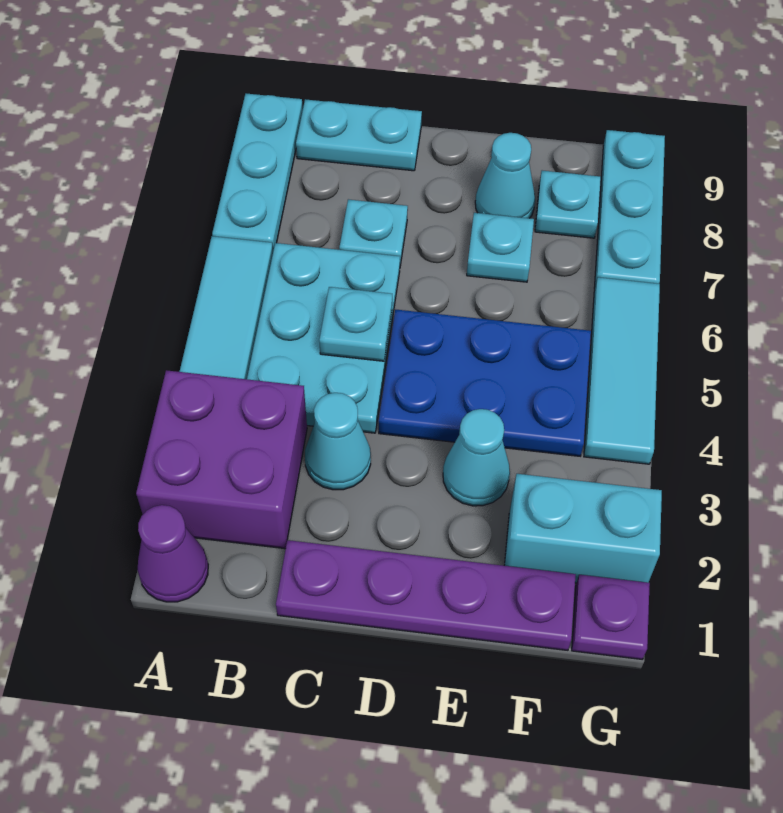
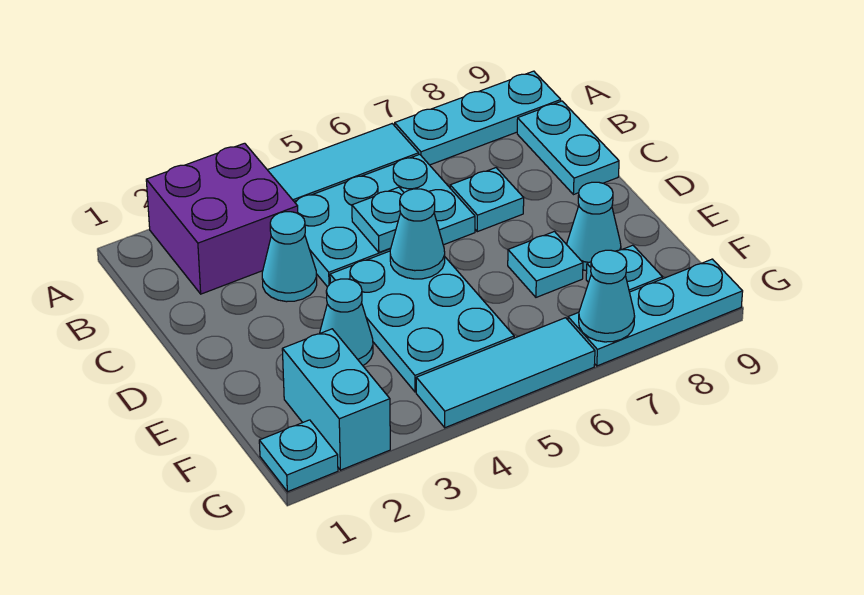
purple cone A1 level 1 -> none
purple plate C1:F1 level 1 -> none
blue plate D4:F5 level 1 -> cyan plate D4:F5 level 1
none -> cyan cone D5 level 2
purple plate G1 level 1 -> cyan plate G1 level 1
none -> cyan cone G7 level 2

